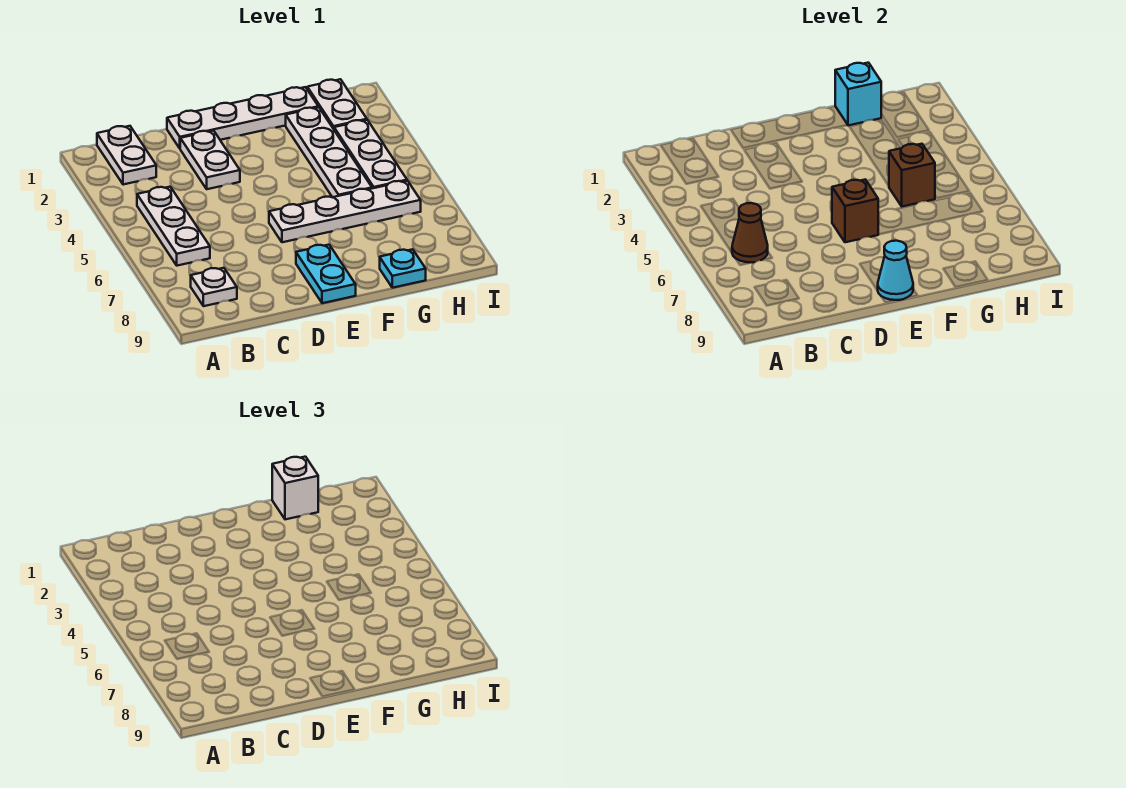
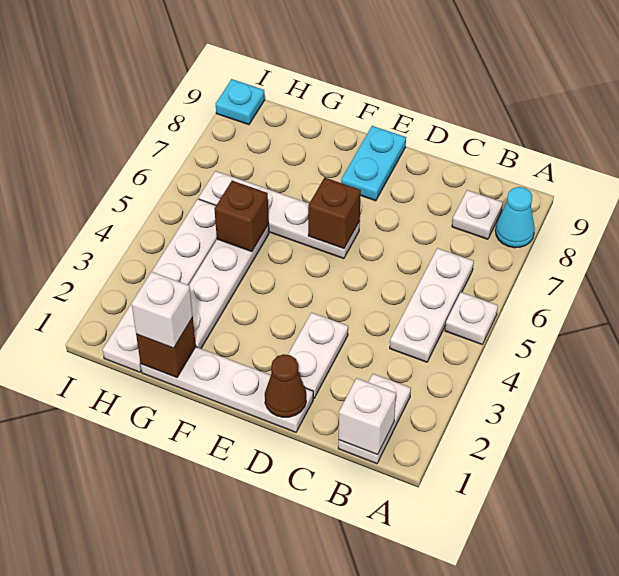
none -> white plate A5 level 1
none -> white brick B1 level 2
brown cone B6 level 2 -> brown cone D1 level 2
cyan cone E9 level 2 -> cyan cone A8 level 1
cyan brick G1 level 2 -> brown brick G1 level 2
cyan plate G9 level 1 -> cyan plate I9 level 1

